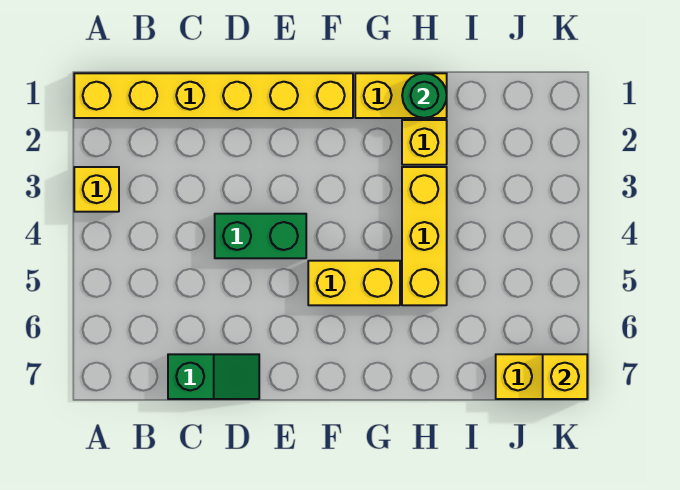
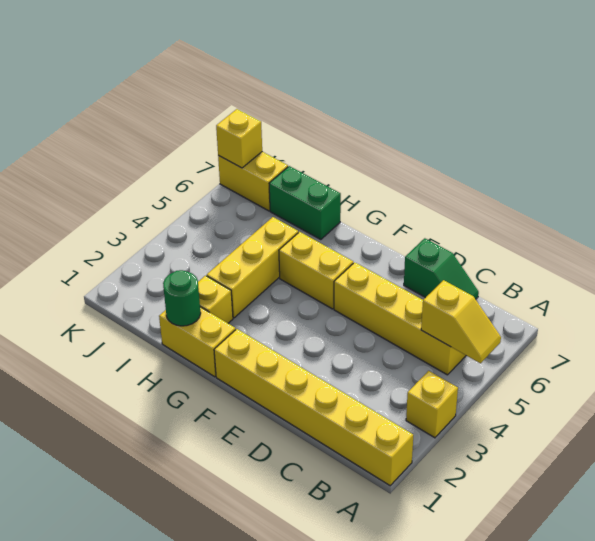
none -> yellow slope A5:B5 level 2 top B
none -> yellow brick B5:E5 level 1
green slope C7:D7 level 1 top C -> green slope C7:D7 level 1 top D
green brick D4:E4 level 1 -> green brick H7:I7 level 1

